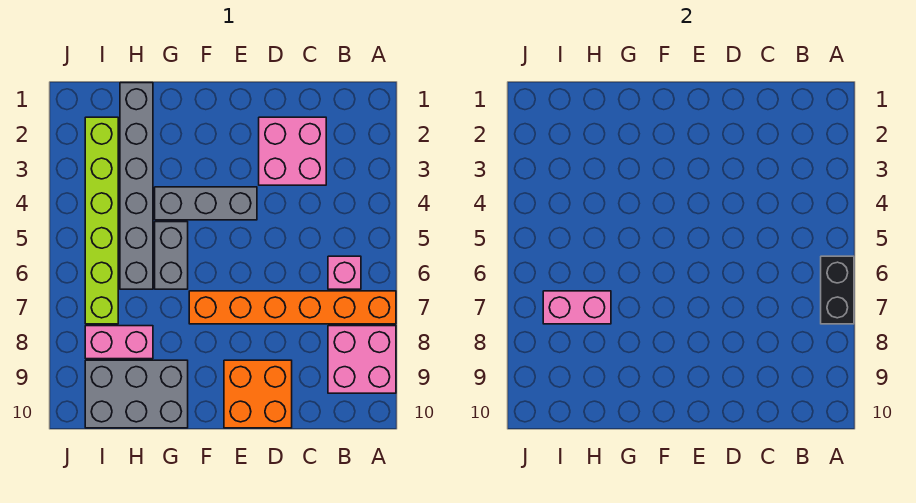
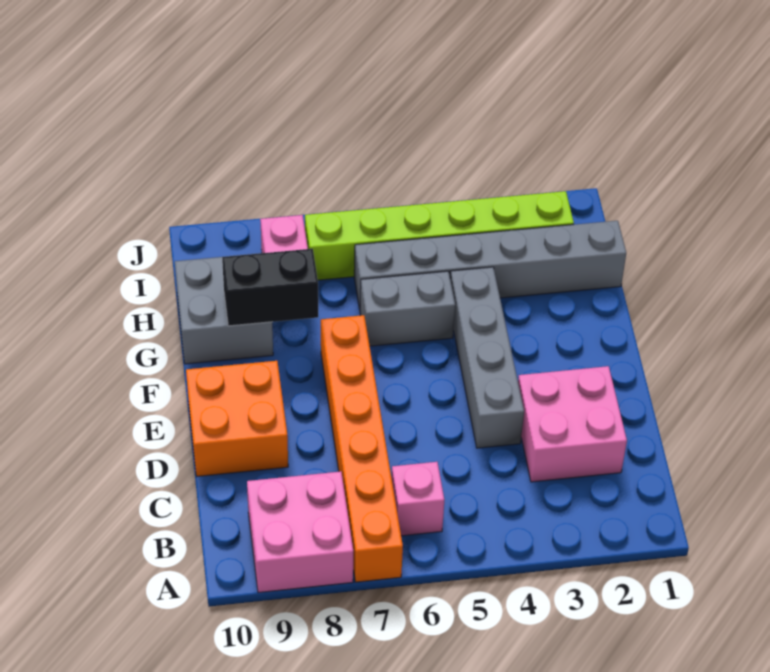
black brick A6:A7 level 2 -> black brick G8:G9 level 2
grey brick E4:G4 level 1 -> grey brick D4:G4 level 1
grey brick G9:I10 level 1 -> grey brick G9:H10 level 1
pink brick H7:I7 level 2 -> none

